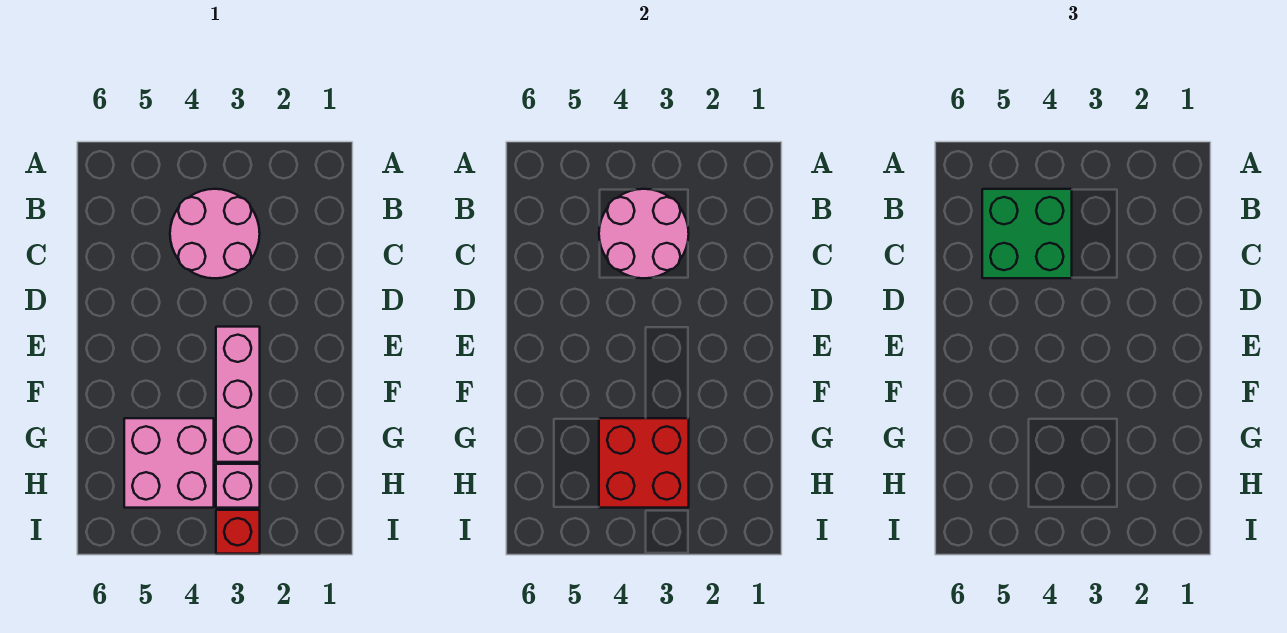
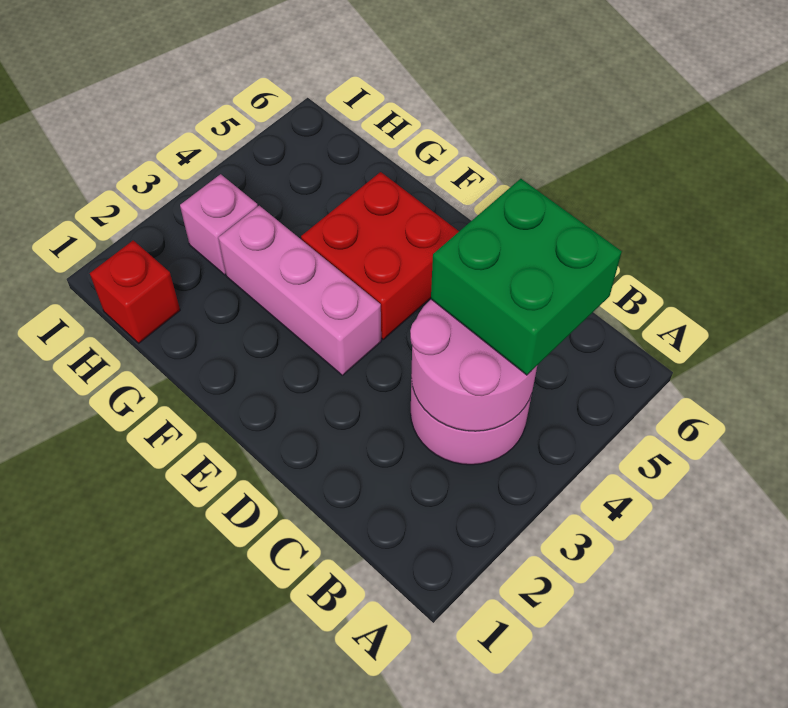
red brick G3:H4 level 2 -> red brick E4:F5 level 1
pink brick G4:H5 level 1 -> none
red brick I3 level 1 -> red brick H1 level 1

